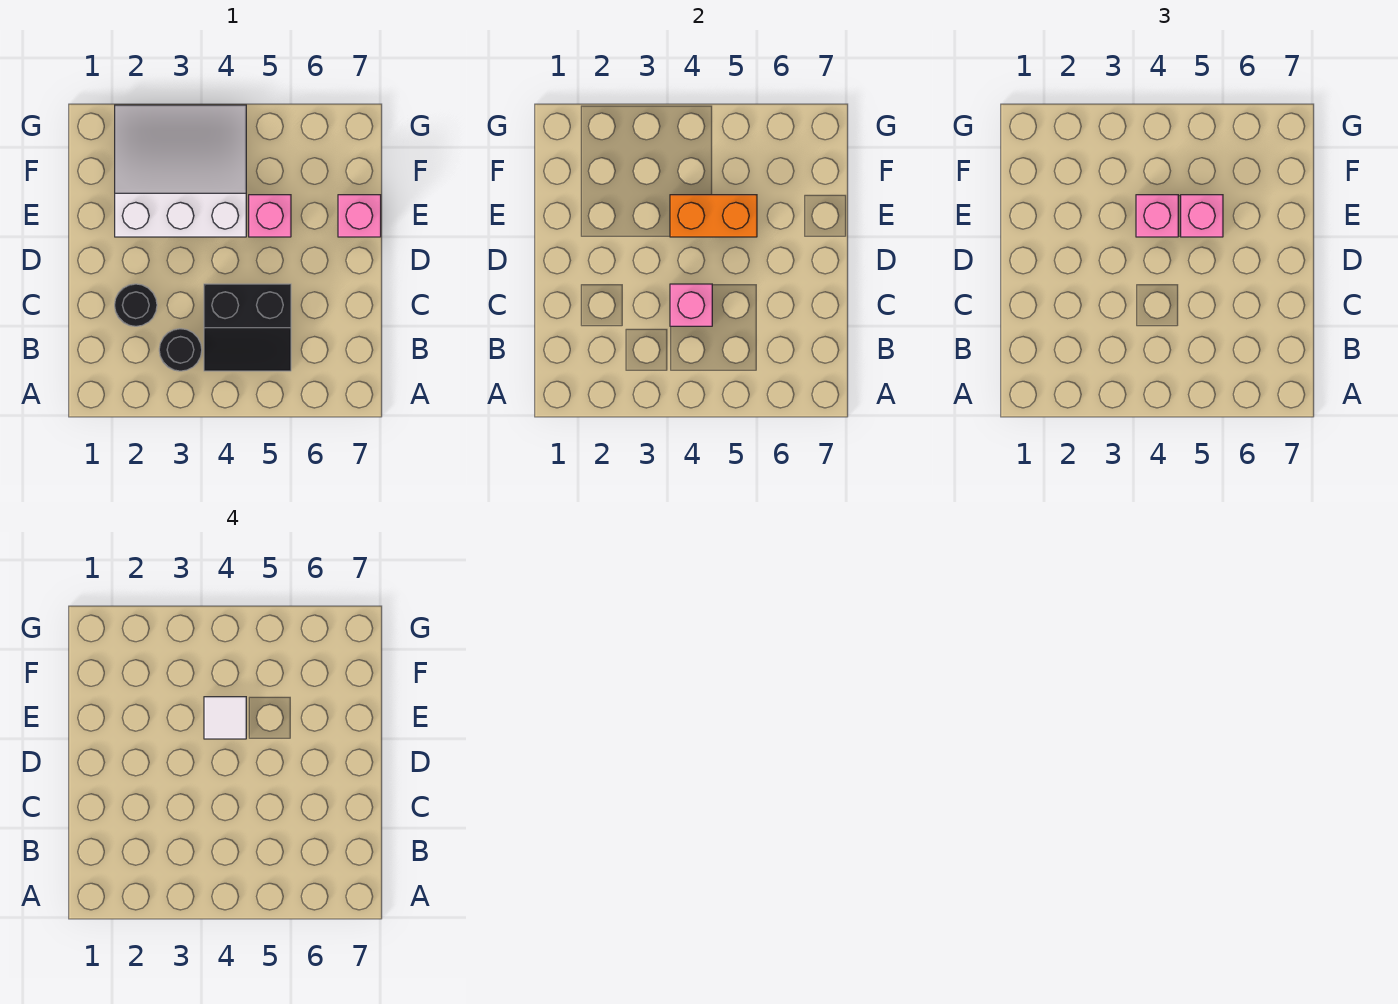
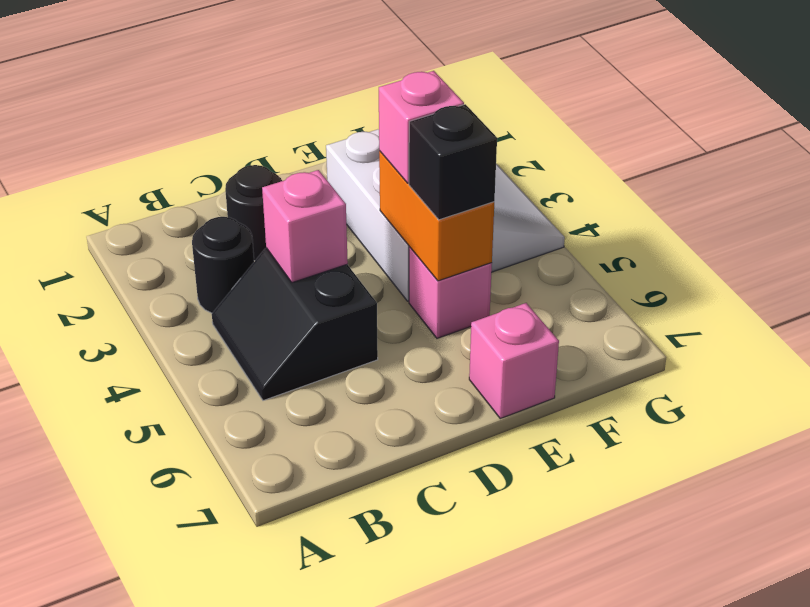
white tile E4 level 4 -> none
pink brick E5 level 3 -> black brick E5 level 3

